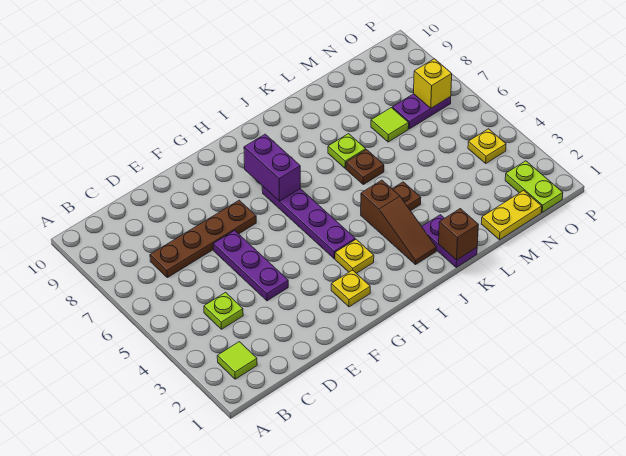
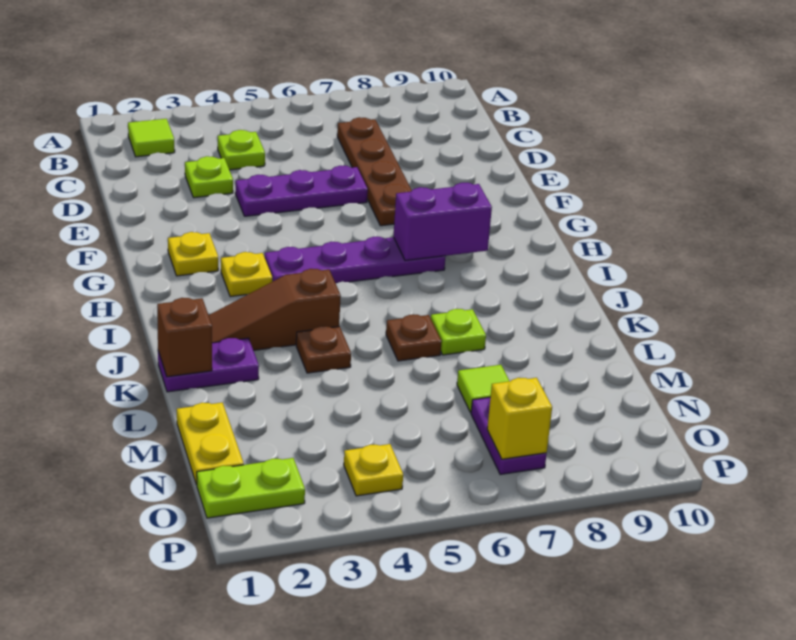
none -> lime plate D3 level 1

